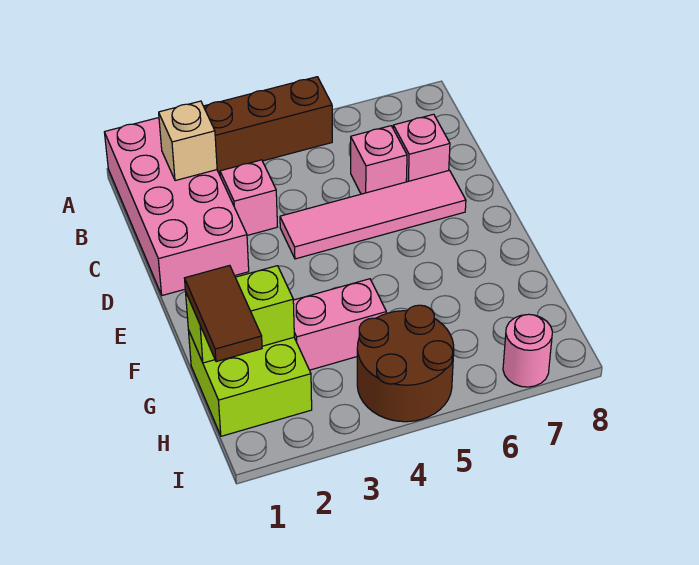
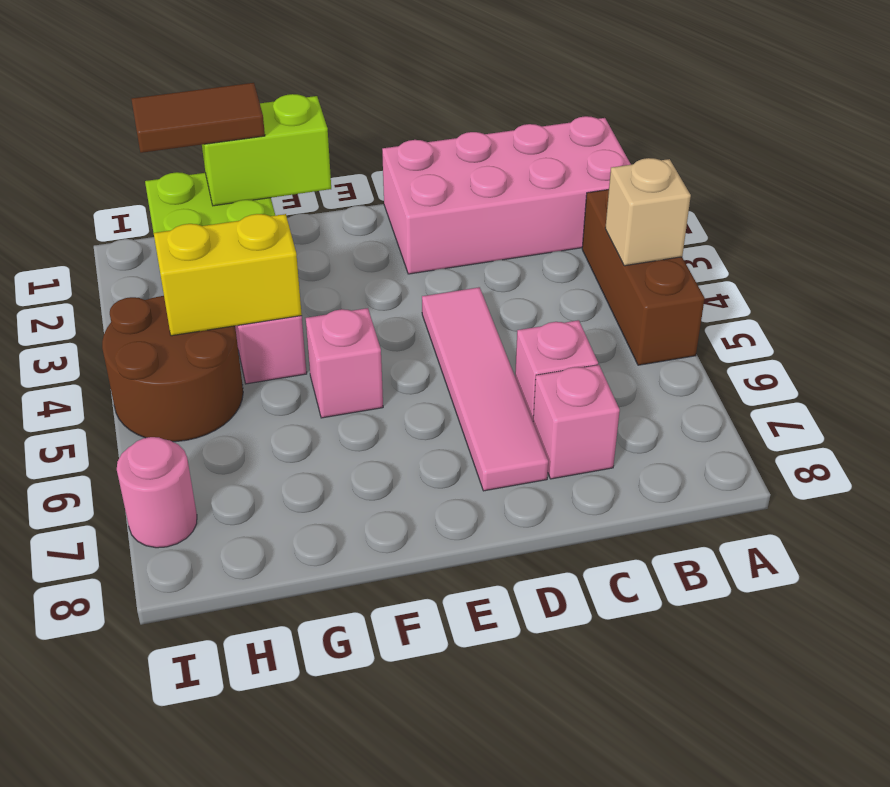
tan brick B2 level 2 -> tan brick A4 level 2
pink brick C3 level 1 -> pink brick F5 level 1
lime brick G1:G2 level 2 -> lime brick F1:G1 level 2
none -> yellow brick G4:H4 level 2

